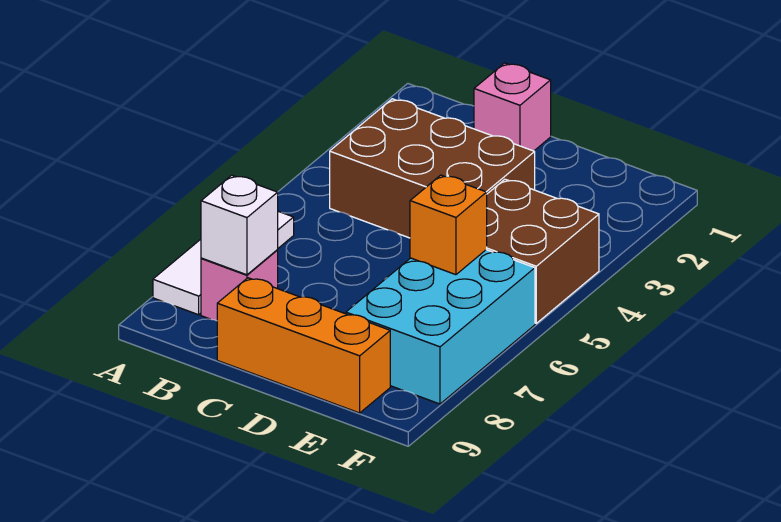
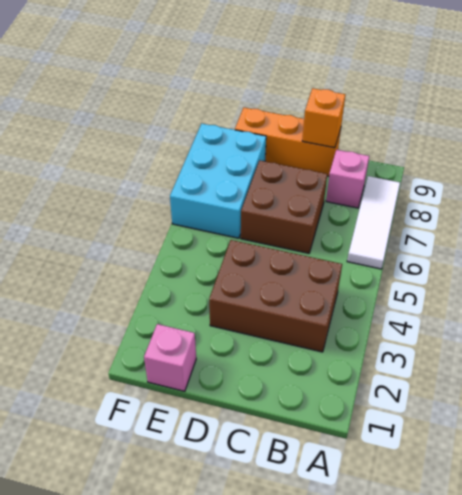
white brick B8 level 2 -> none
pink brick C1 level 1 -> pink brick E1 level 1
brown brick E4:F5 level 1 -> brown brick C6:D7 level 1
orange brick E6 level 2 -> orange brick C9 level 2

